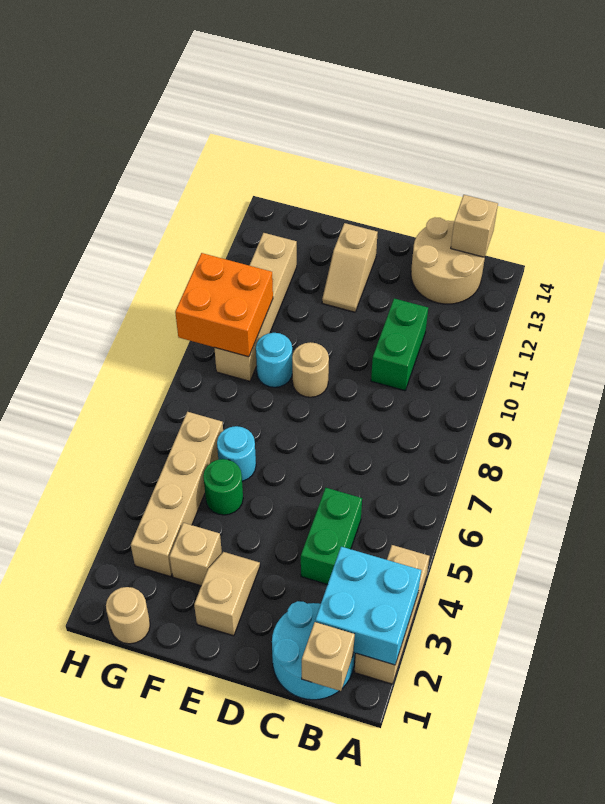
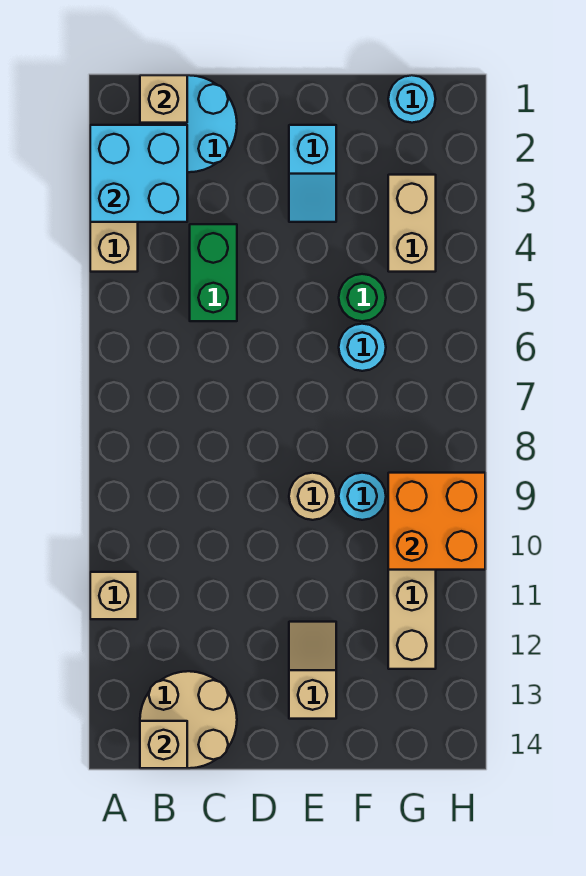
green brick C10:C11 level 1 -> none
tan slope E2:E3 level 1 top 2 -> cyan slope E2:E3 level 1 top 2
tan brick F3 level 1 -> tan brick A11 level 1
tan round brick G1 level 1 -> cyan round brick G1 level 1
tan brick G3:G6 level 1 -> tan brick G3:G4 level 1

